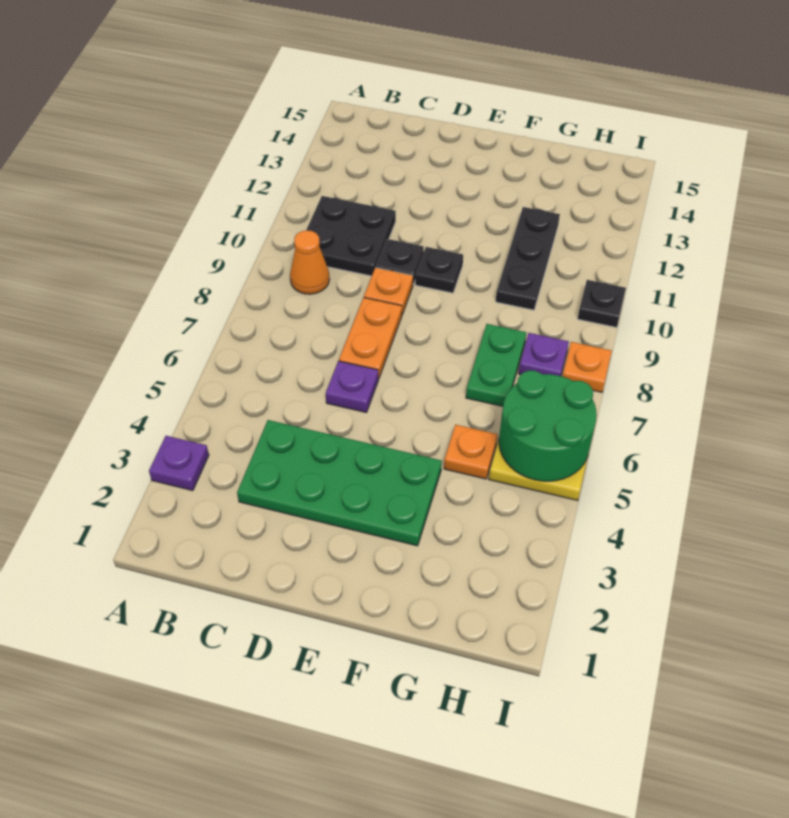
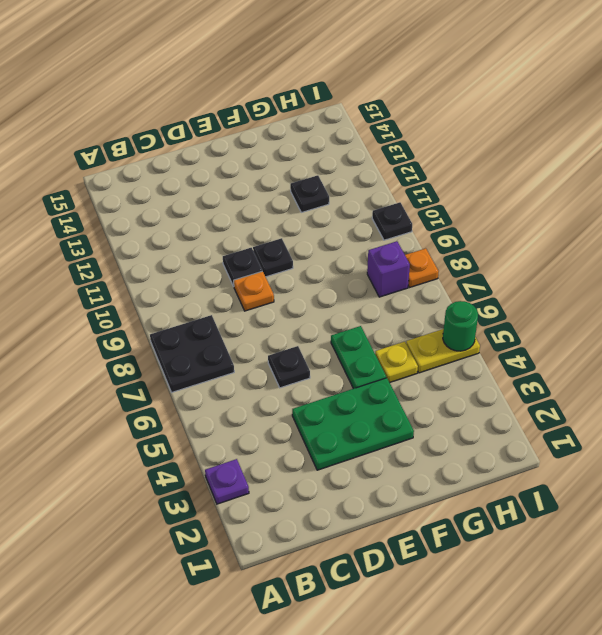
orange cone B9 level 1 -> none
black plate B10:C11 level 1 -> black plate A7:B8 level 1
green plate C3:F4 level 1 -> green plate D3:F4 level 1
purple plate D6 level 1 -> black plate D6 level 1
orange plate D7:D8 level 1 -> none
orange plate G5 level 1 -> yellow plate G5 level 1
green plate G7:G8 level 1 -> green plate F5:F6 level 1
black plate G10:G12 level 1 -> black plate G12 level 1
green round brick H5:I6 level 2 -> green round brick I5 level 2
purple plate H8 level 1 -> purple brick H8 level 1

